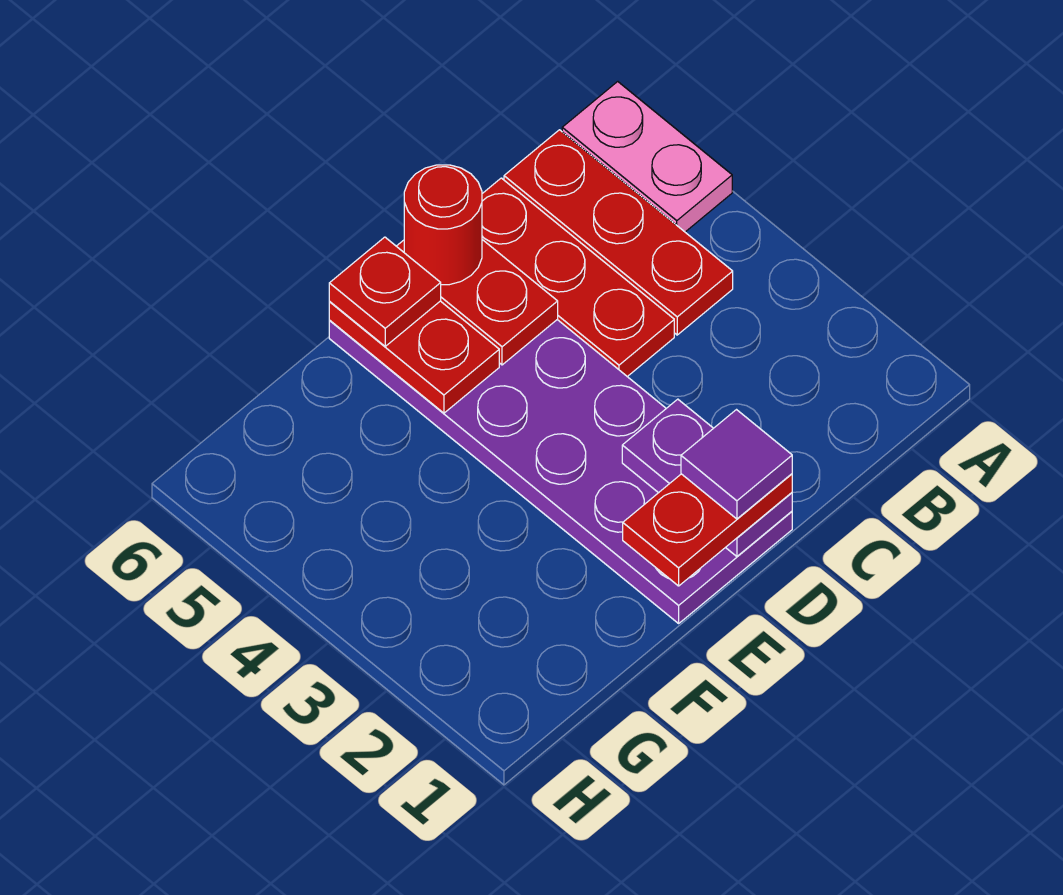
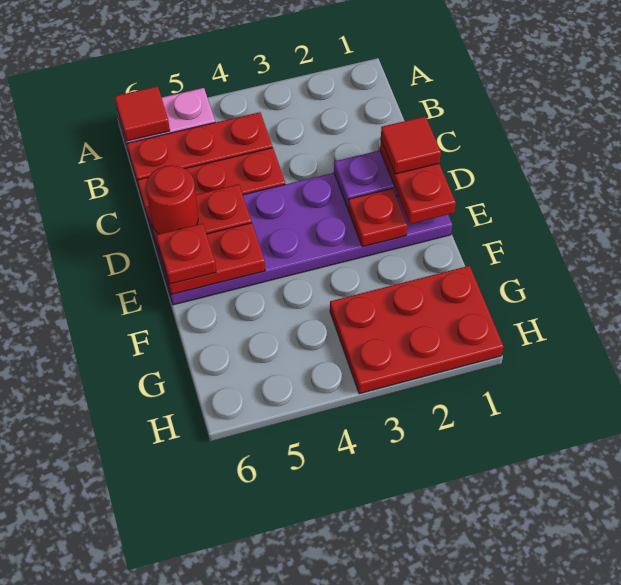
none -> red tile A6 level 2
purple tile D1 level 4 -> red tile D1 level 4
none -> red plate E2 level 2
none -> red plate G1:H3 level 1

